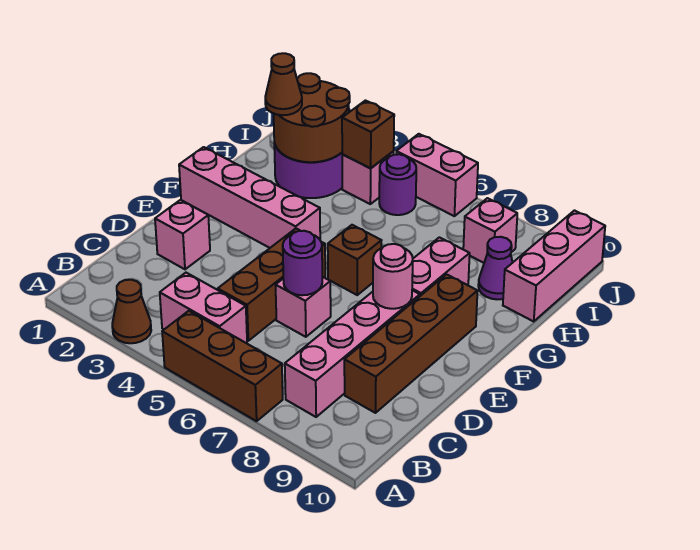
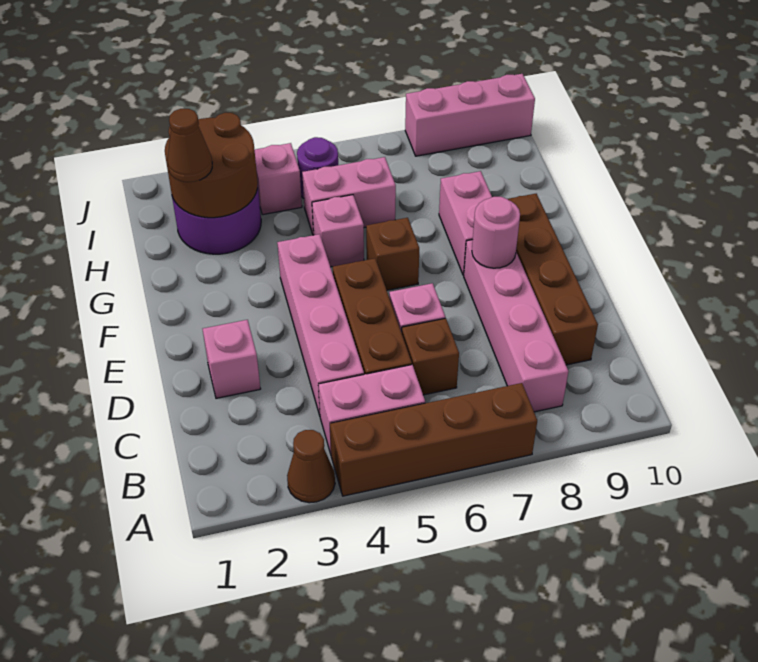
brown brick A5:A7 level 1 -> brown brick A4:A7 level 1
purple round brick D6 level 2 -> none
pink brick F1:F4 level 1 -> pink brick C4:F4 level 1
purple cone H9 level 1 -> none
pink brick H10:J10 level 1 -> pink brick J8:J10 level 1
brown brick I4 level 2 -> brown brick C6 level 1
pink brick I8 level 1 -> pink brick G5 level 1
pink brick J5:J6 level 1 -> pink brick H5:H6 level 1

